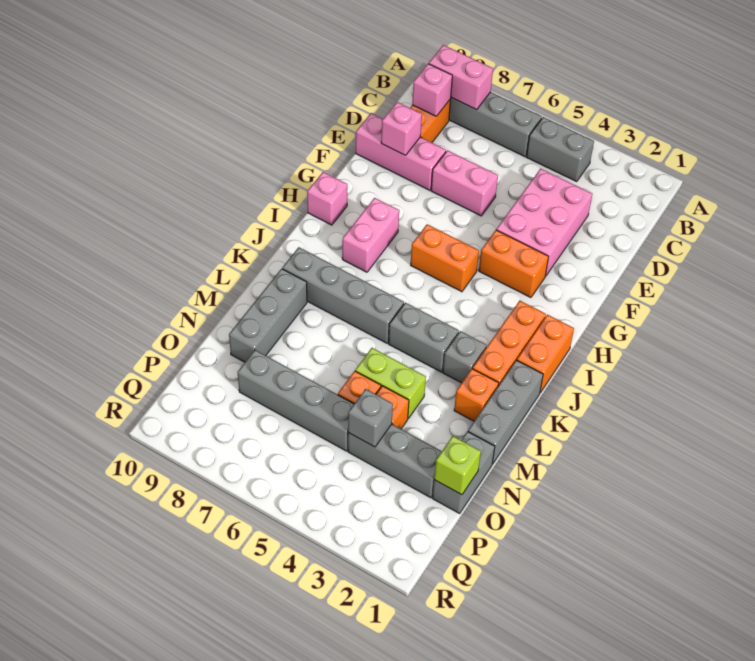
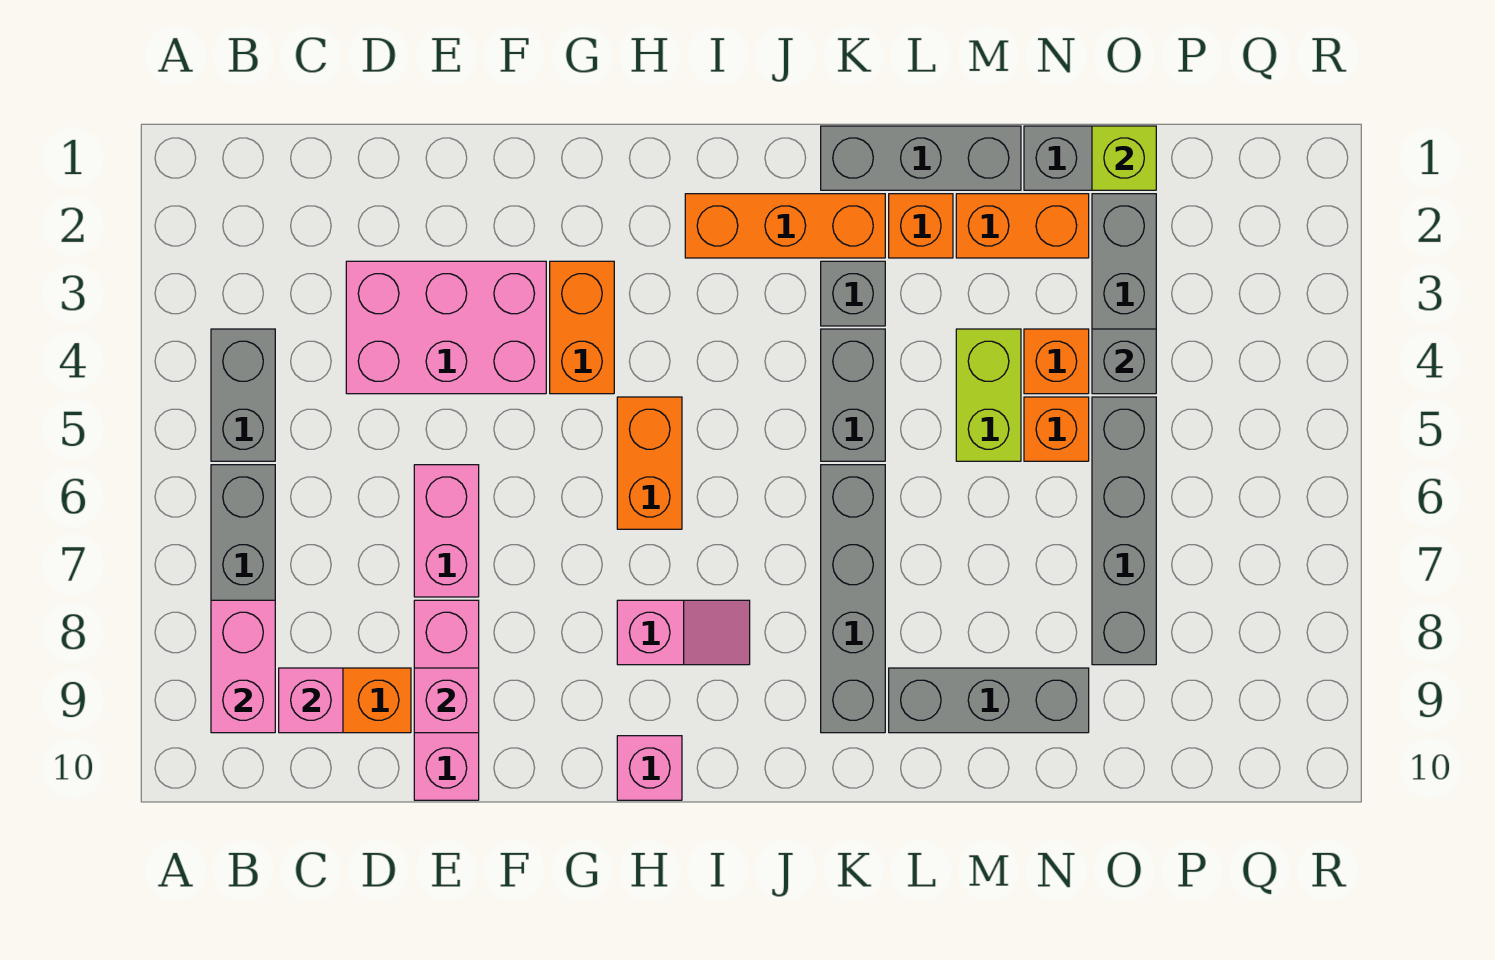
pink brick H8:I8 level 1 -> pink slope H8:I8 level 1 top H
orange brick I1:J1 level 1 -> orange brick M2:N2 level 1

